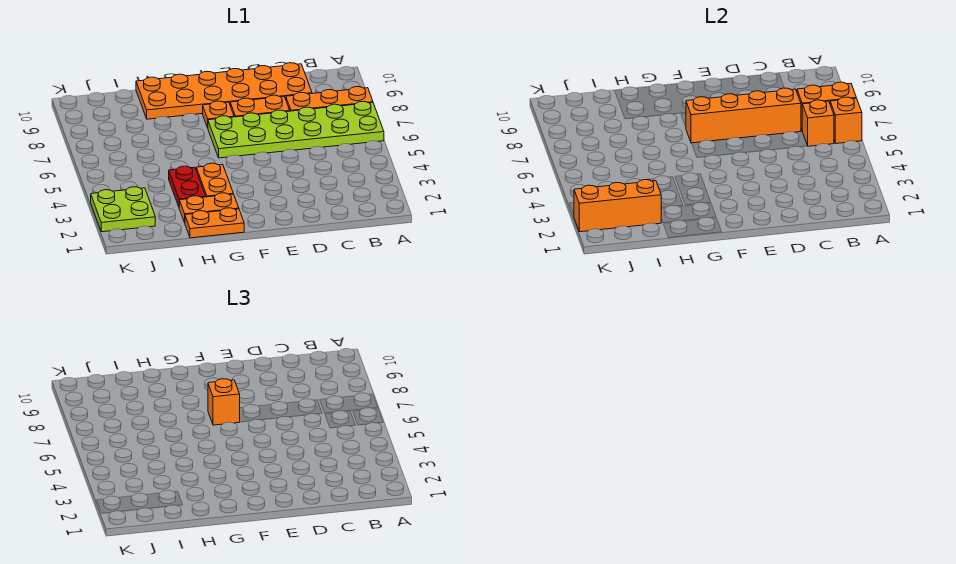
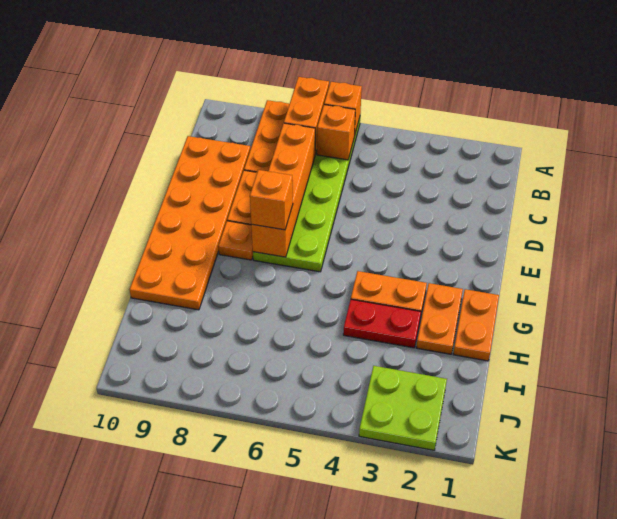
orange brick I2:K2 level 2 -> none

